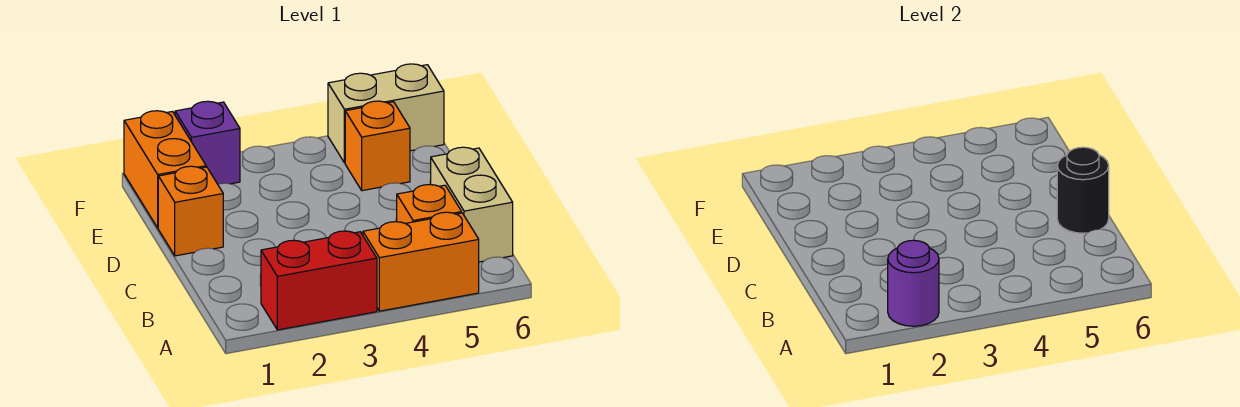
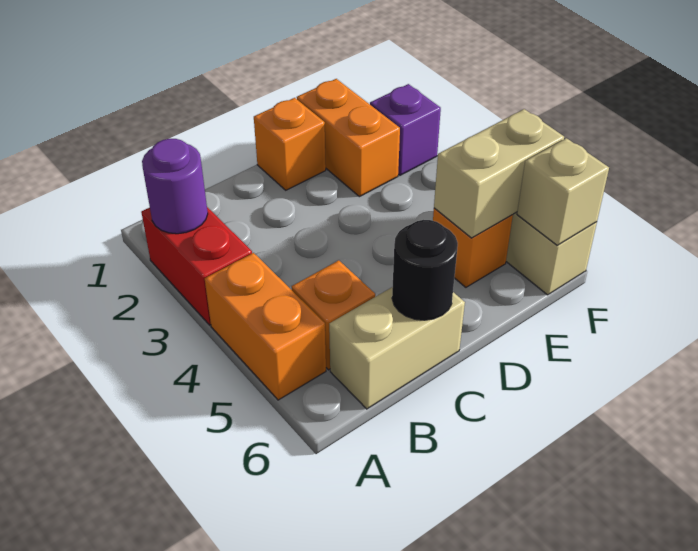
orange brick E1:F1 level 1 -> orange brick E1:E2 level 1
none -> tan brick E5:F5 level 2
none -> tan brick F6 level 2

